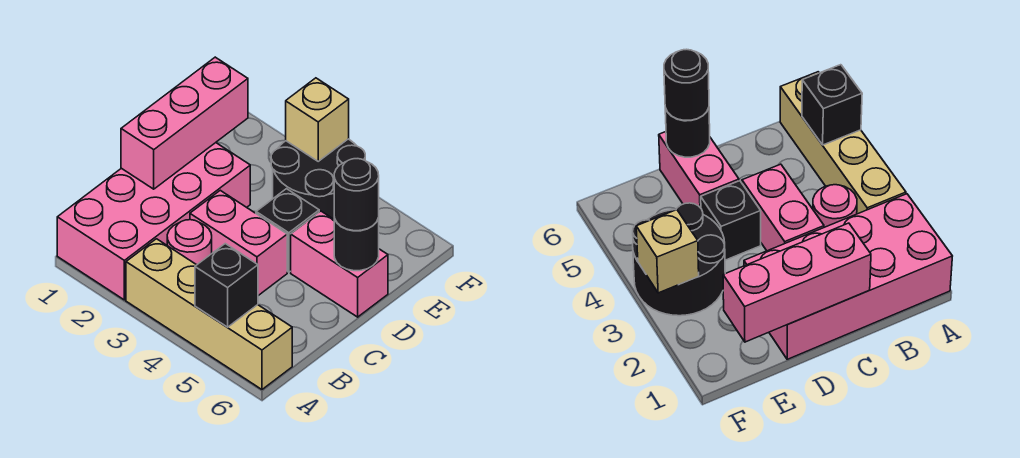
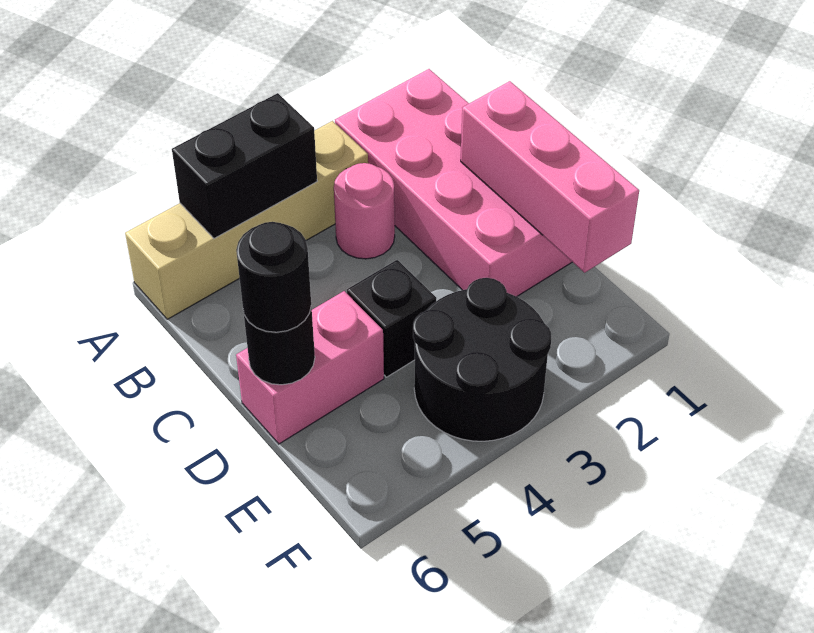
black brick A5 level 2 -> black brick A4:A5 level 2
pink brick C3:C4 level 1 -> none
tan brick F3 level 2 -> none

